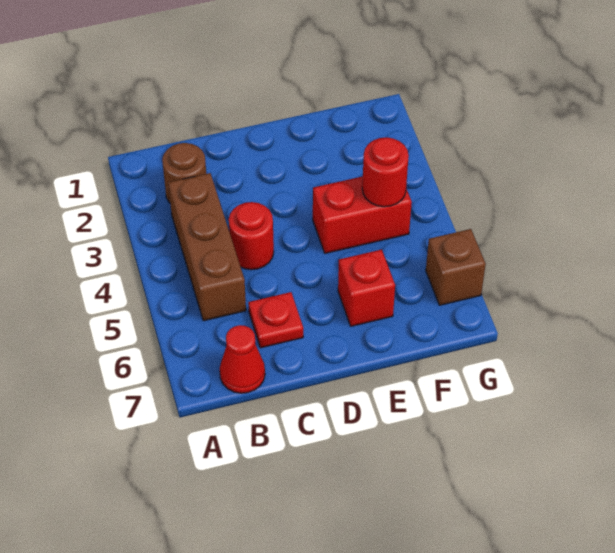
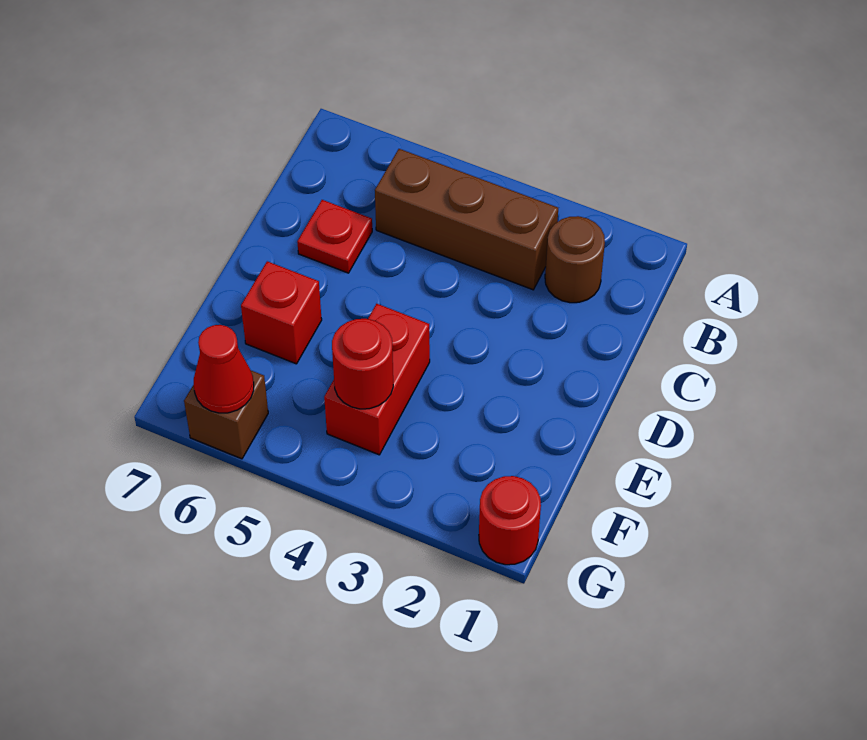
red cone B7 level 1 -> red cone G6 level 2
red round brick C4 level 1 -> red round brick G1 level 1

